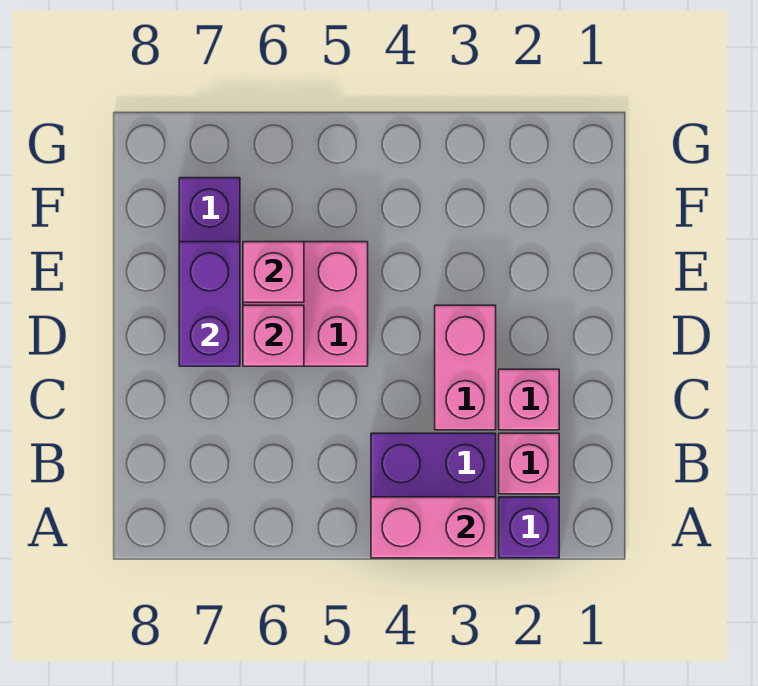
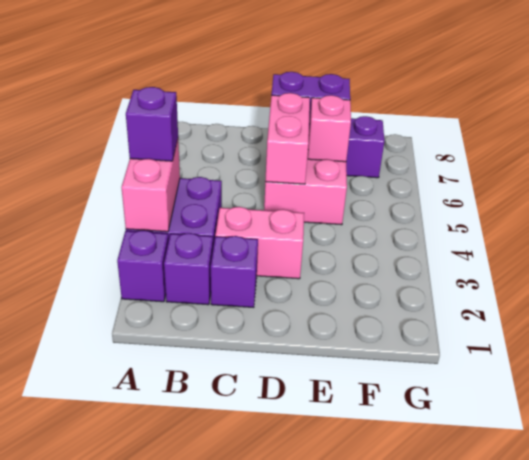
none -> purple brick A4 level 3
pink brick B2 level 1 -> purple brick B2 level 1
pink brick C2 level 1 -> purple brick C2 level 1
pink brick D6 level 2 -> pink brick D5:D6 level 2

